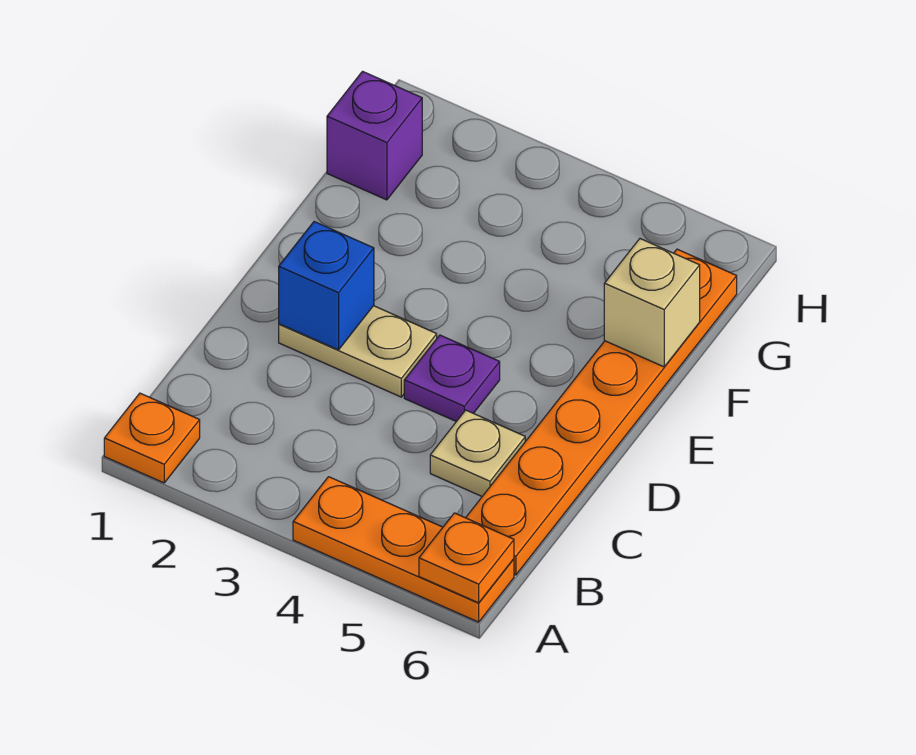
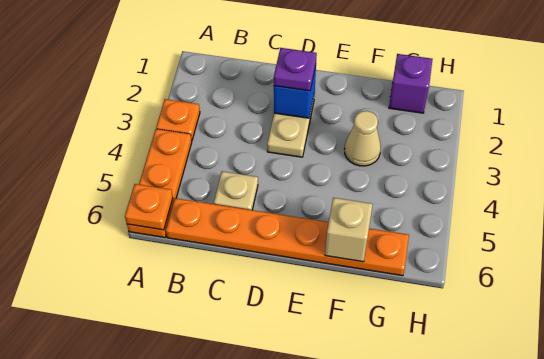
orange plate A1 level 1 -> orange plate A3 level 1
purple plate D4 level 1 -> purple plate D2 level 3
none -> tan cone F3 level 1

